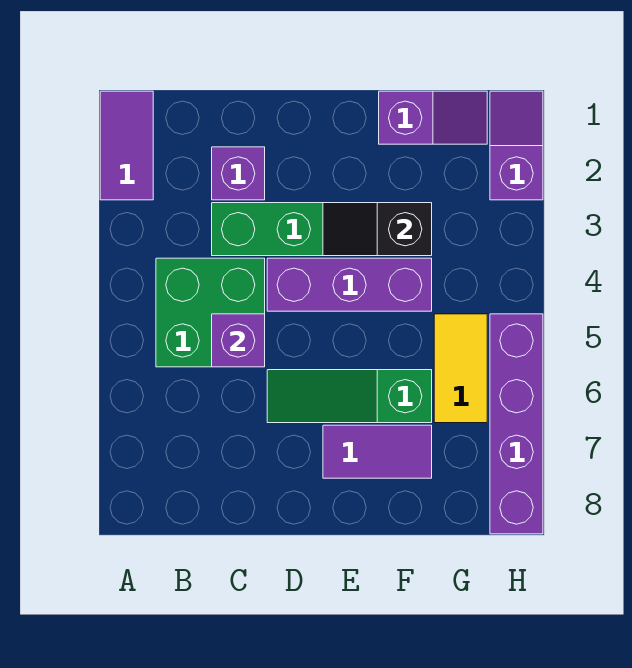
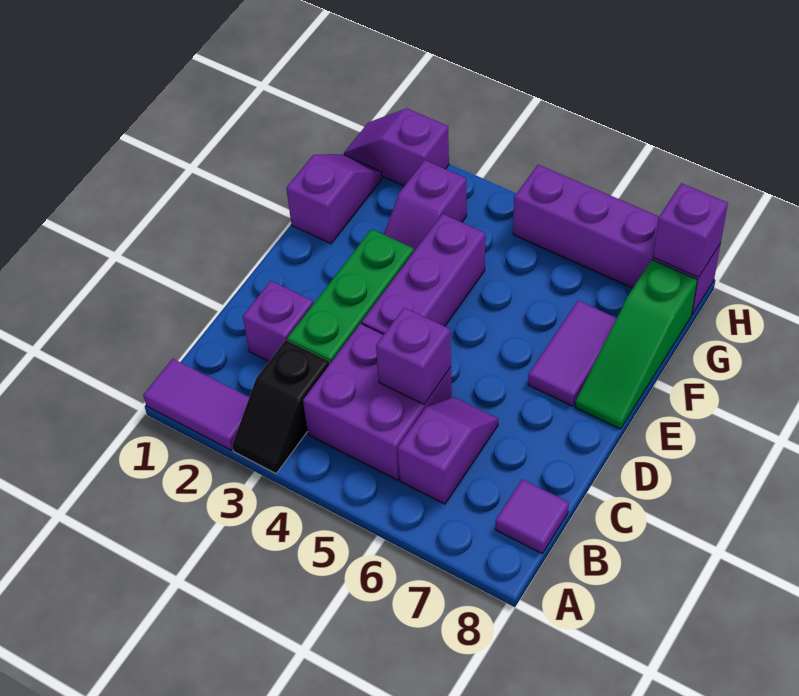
green brick B4:C5 level 1 -> purple brick B4:C5 level 1
none -> purple slope B6:C6 level 1 top B
none -> purple tile B8 level 1
green slope D6:F6 level 1 top F -> green slope E8:G8 level 1 top G
black slope E3:F3 level 2 top F -> black slope A3:B3 level 1 top B
none -> purple slope F3:G3 level 1 top G
yellow tile G5:G6 level 1 -> none
none -> purple brick H8 level 2

